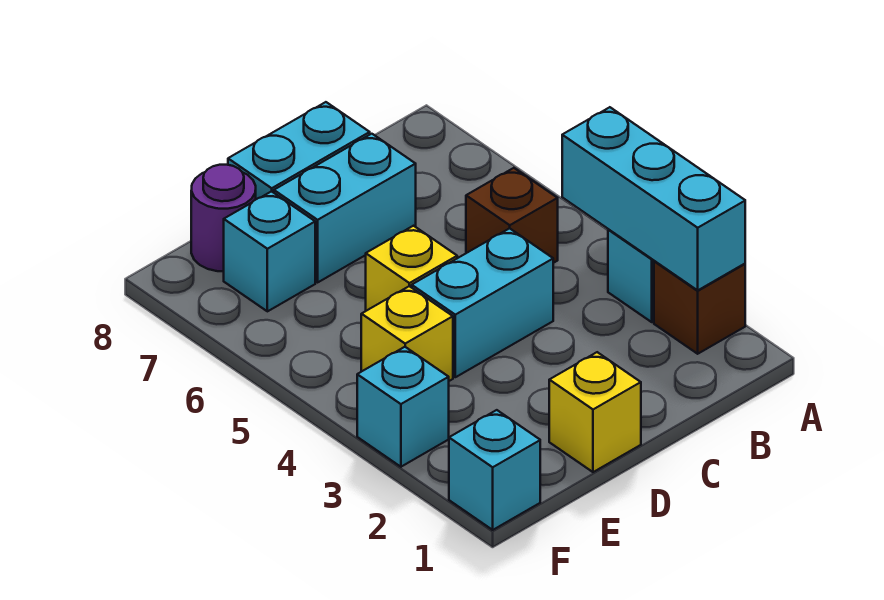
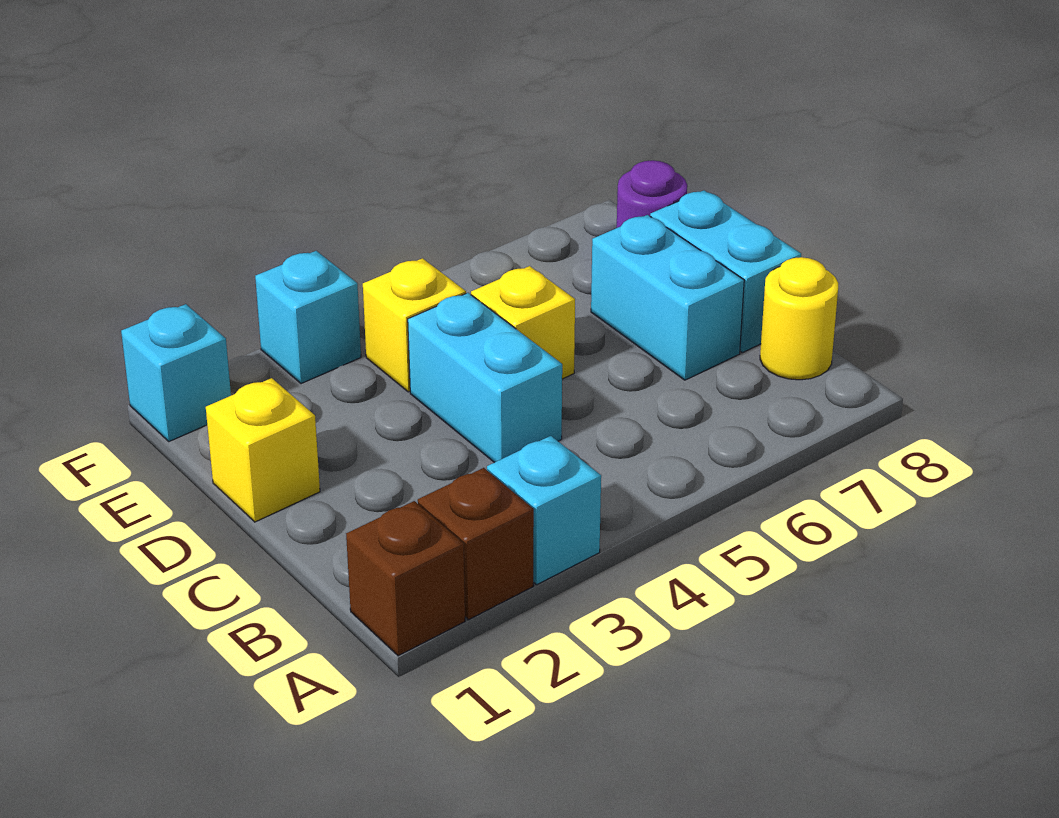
cyan brick A2:A4 level 2 -> none
brown brick B5 level 1 -> brown brick A1 level 1
none -> yellow round brick B8 level 1
cyan brick E7 level 1 -> none

